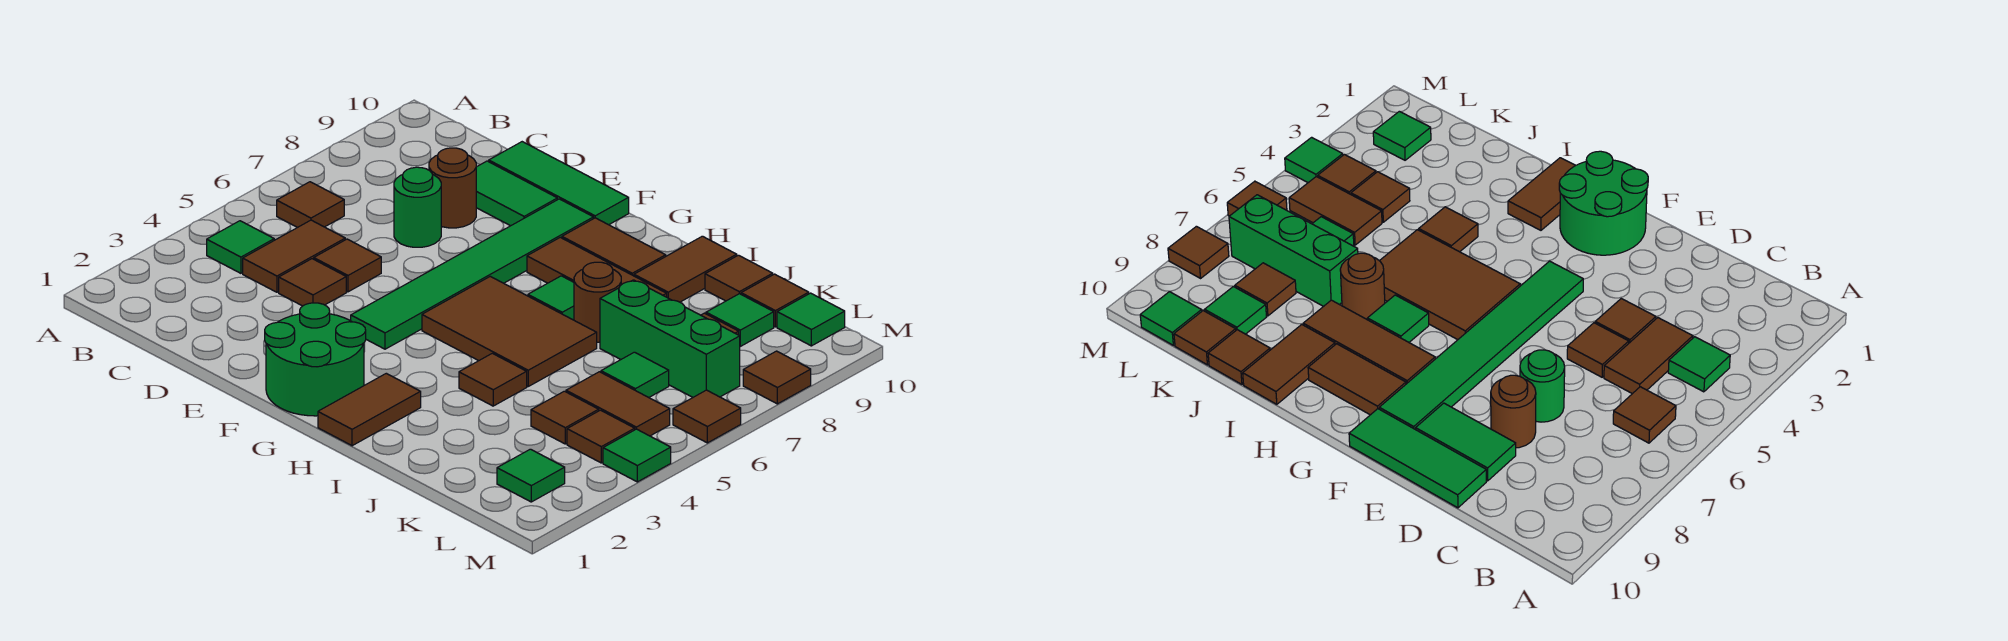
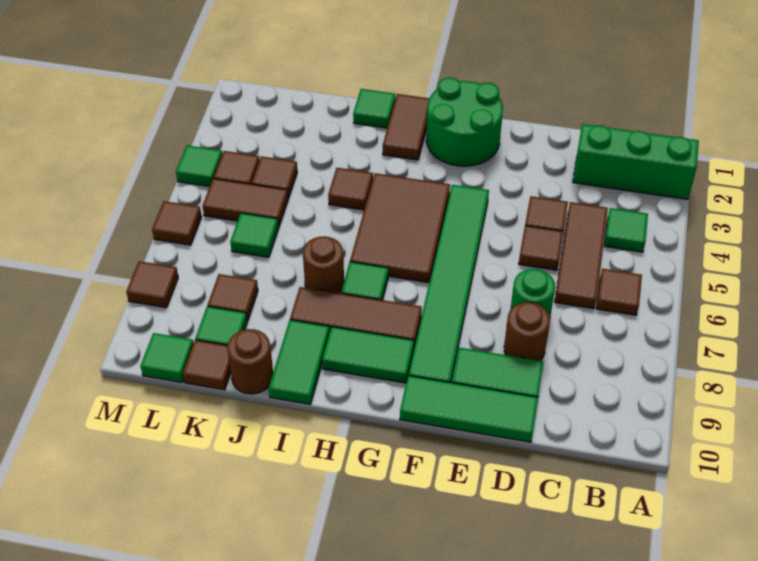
brown tile C4:C5 level 1 -> brown tile C4:C6 level 1
brown tile G5:I6 level 1 -> brown tile G4:H6 level 1
brown tile G9:H9 level 1 -> green tile G9:H9 level 1
brown tile I9:I10 level 1 -> green tile I9:I10 level 1
green brick J7:L7 level 1 -> green brick A2:C2 level 1
brown tile J10 level 1 -> brown round brick J10 level 1
green tile L2 level 1 -> green tile I1 level 1

